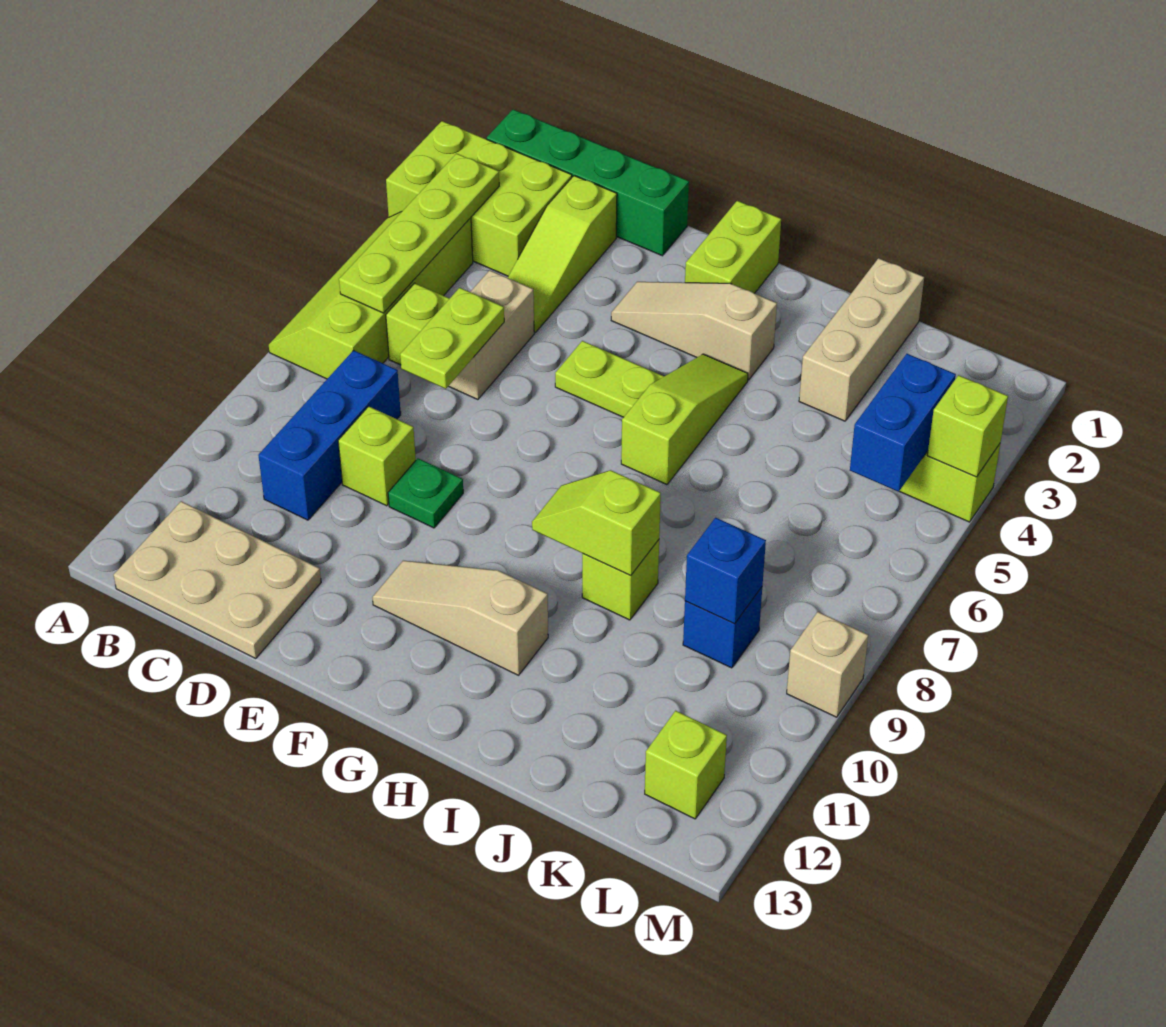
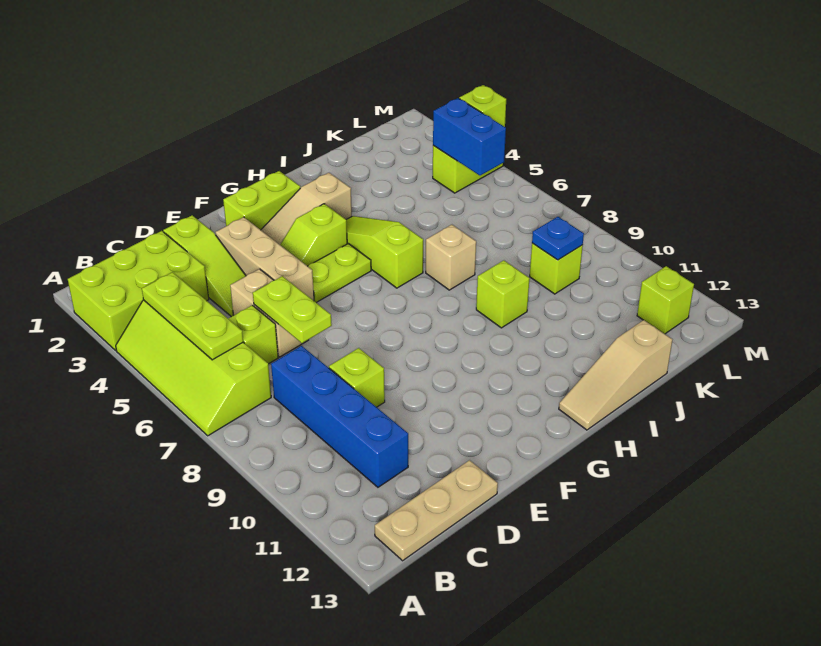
green brick B1:E1 level 1 -> none
lime plate B3:B6 level 2 -> lime plate B4:B6 level 2
tan plate B12:D13 level 1 -> tan plate B13:D13 level 1
blue brick C8:C10 level 1 -> blue brick C8:C11 level 1
green plate E9 level 1 -> none
tan slope F11:H11 level 1 top H -> tan slope H13:J13 level 1 top J
lime brick G1:G2 level 1 -> lime brick F2:G2 level 1
lime slope H9:I9 level 2 top I -> lime slope F4:G4 level 1 top G
tan brick J1:J3 level 1 -> tan brick E3:E5 level 1
blue brick K9 level 1 -> lime brick K9 level 1
blue brick K9 level 2 -> blue plate K9 level 2
tan brick M9 level 1 -> tan brick I7 level 1

